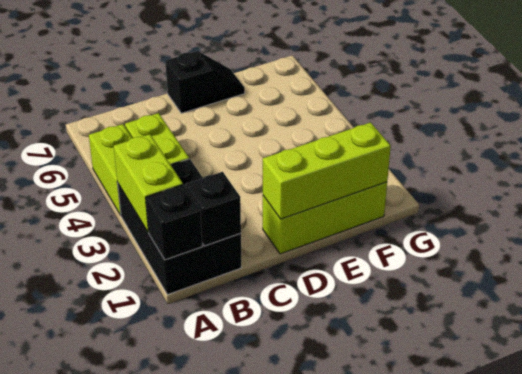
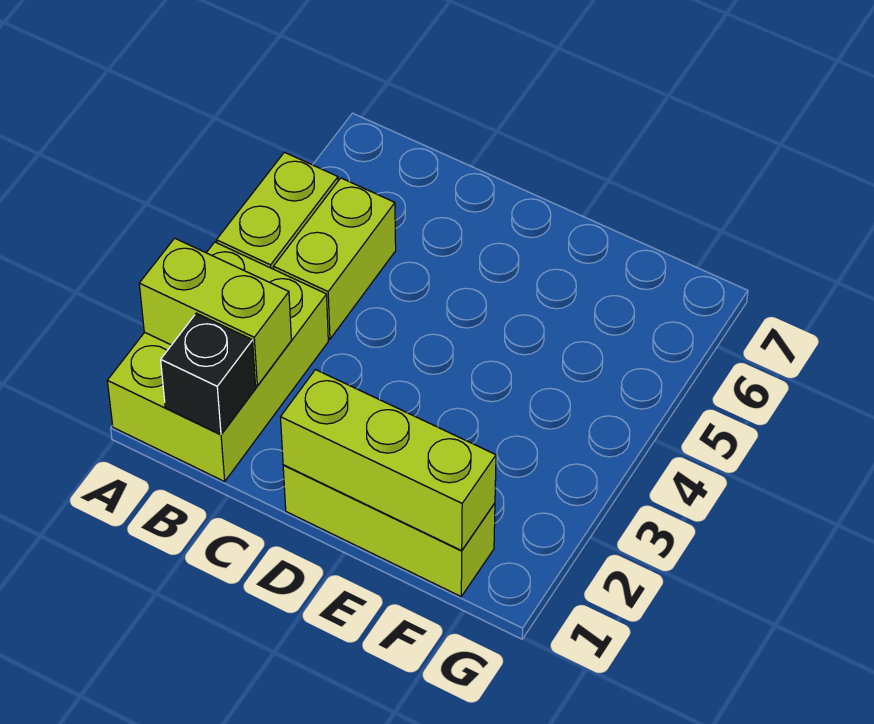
black brick A1:B3 level 1 -> lime brick A1:B3 level 1
black brick A1 level 2 -> none
lime brick A2:A3 level 2 -> lime brick A2:B2 level 2
black slope D7:E7 level 1 top D -> none

